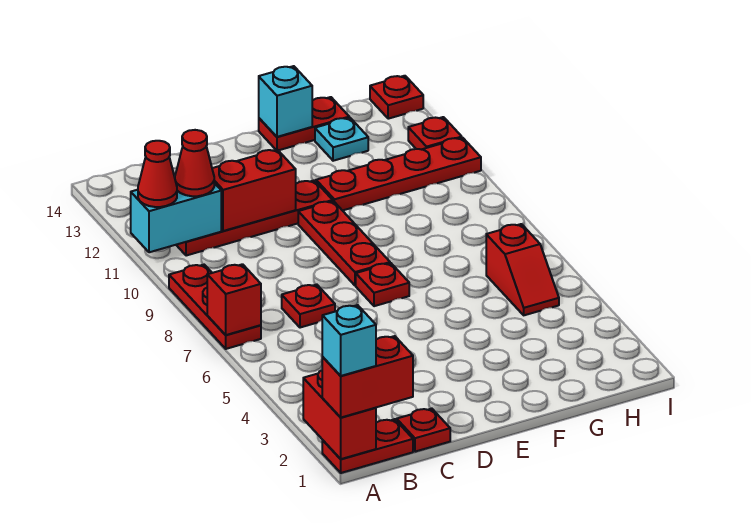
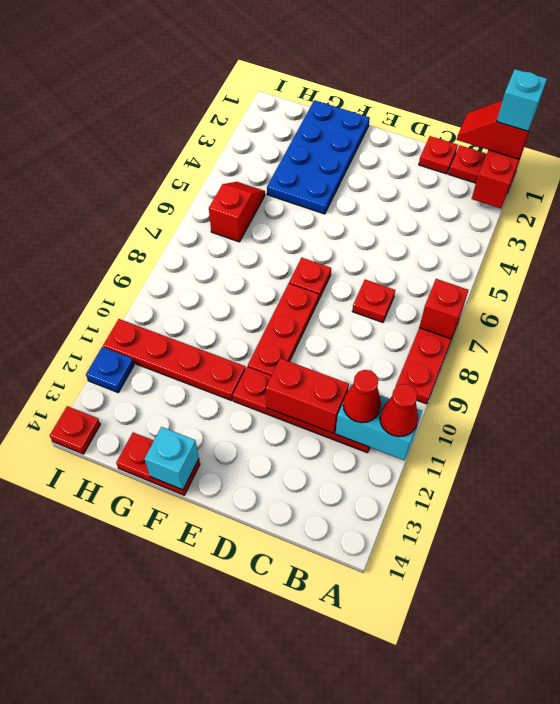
red brick A1:B1 level 3 -> red slope A1:B1 level 3 top A
none -> blue plate F1:G4 level 1
cyan plate G13 level 1 -> none
red plate I12 level 1 -> blue plate I12 level 1

